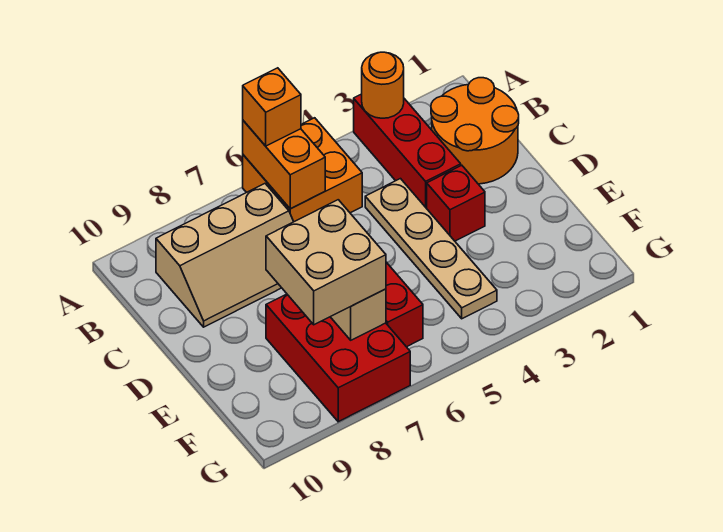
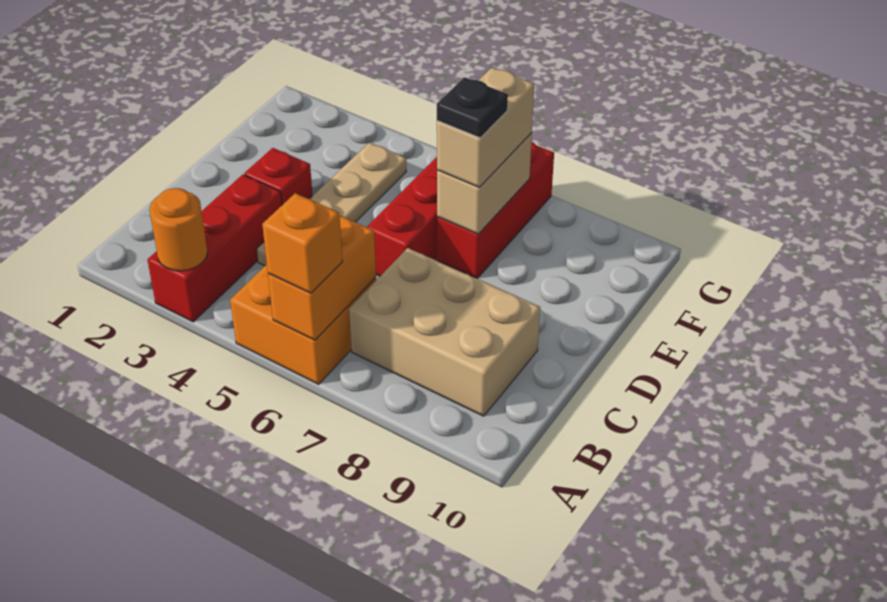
orange round brick B1:C2 level 1 -> none
tan slope B7:C9 level 1 top B -> tan brick B7:C9 level 1
red brick E7:G8 level 1 -> red brick E7:G7 level 1
tan brick E7:F8 level 3 -> tan brick E7:F7 level 3
none -> black plate E7 level 4

